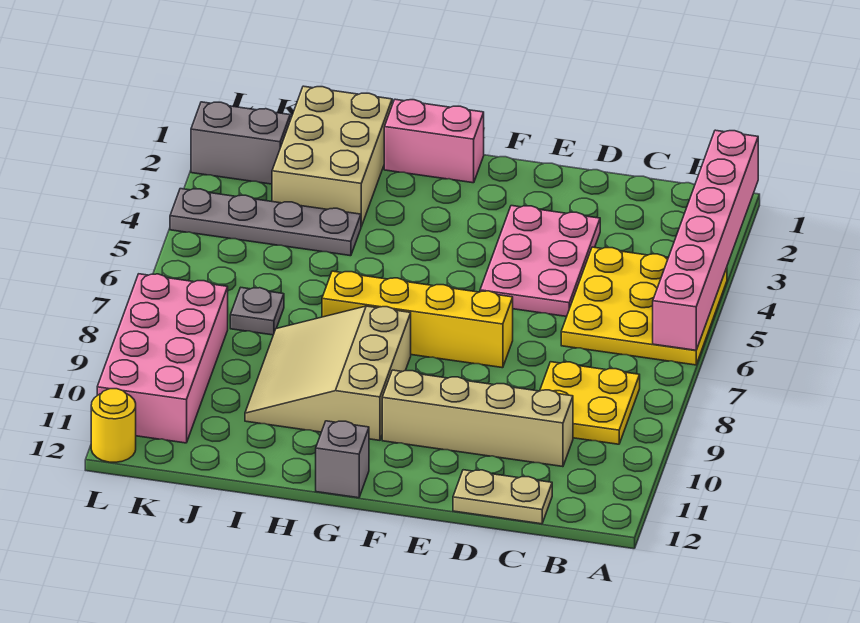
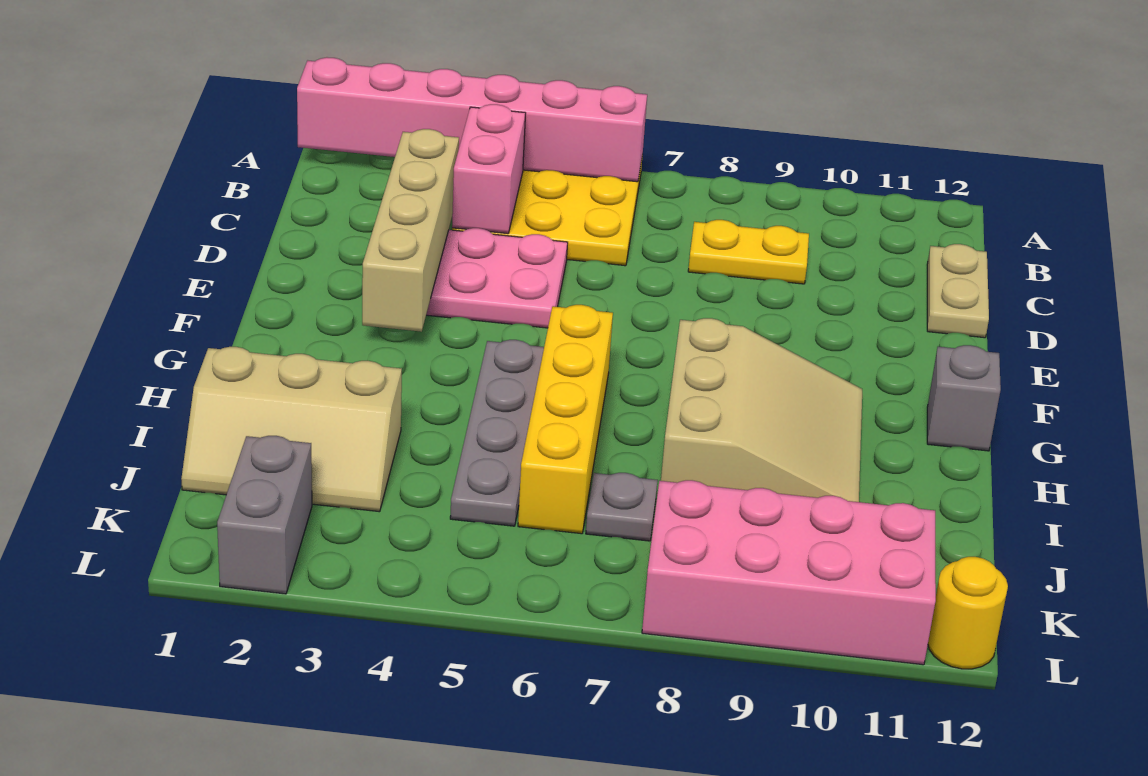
yellow plate B8:C9 level 1 -> yellow plate C8:C9 level 1
tan brick C10:F10 level 1 -> tan brick C3:F3 level 2
yellow brick E7:H7 level 1 -> yellow brick G6:J6 level 1
pink brick G1:H1 level 1 -> pink brick B4:C4 level 2
tan slope G8:I10 level 1 top G -> tan slope G8:I10 level 1 top 8
tan brick I1:J3 level 1 -> tan slope I1:J3 level 1 top I
grey plate I4:L4 level 1 -> grey plate G5:J5 level 1

